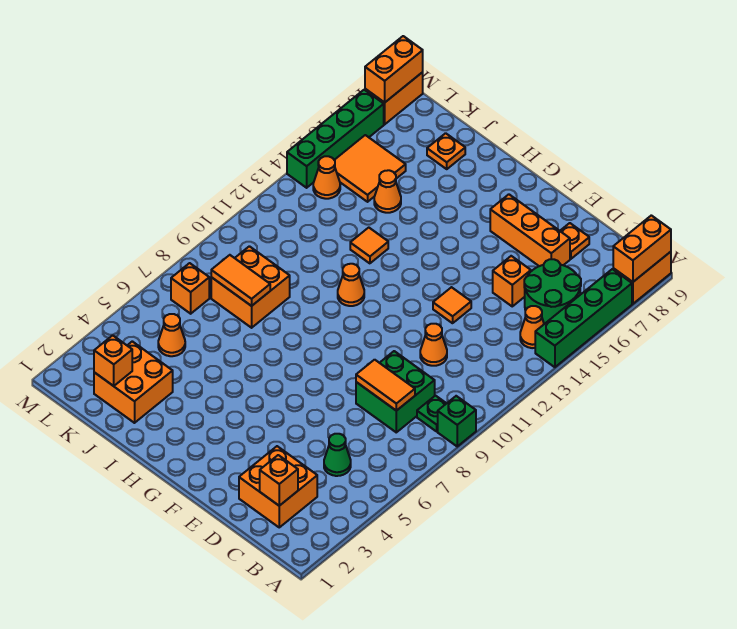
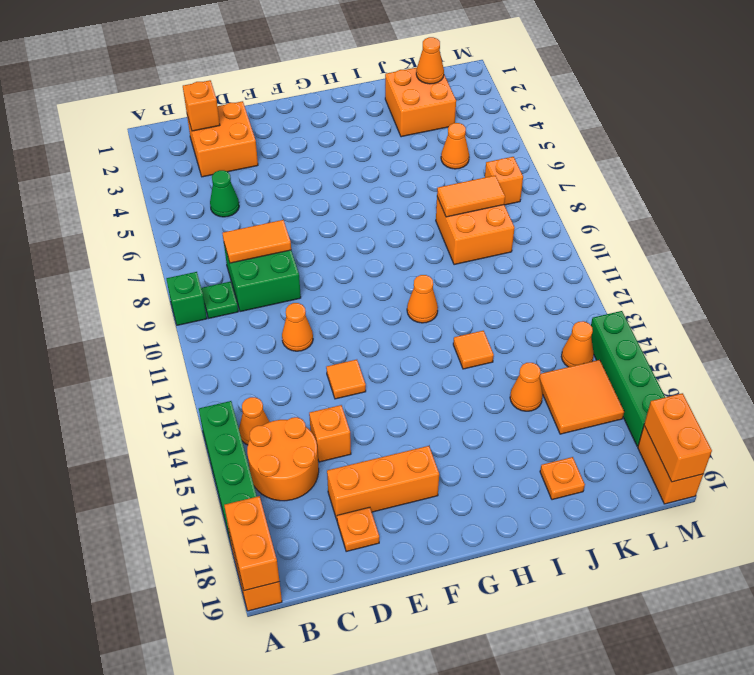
green round brick B15:C16 level 1 -> orange round brick B15:C16 level 1
orange brick K2 level 2 -> orange cone K2 level 2

